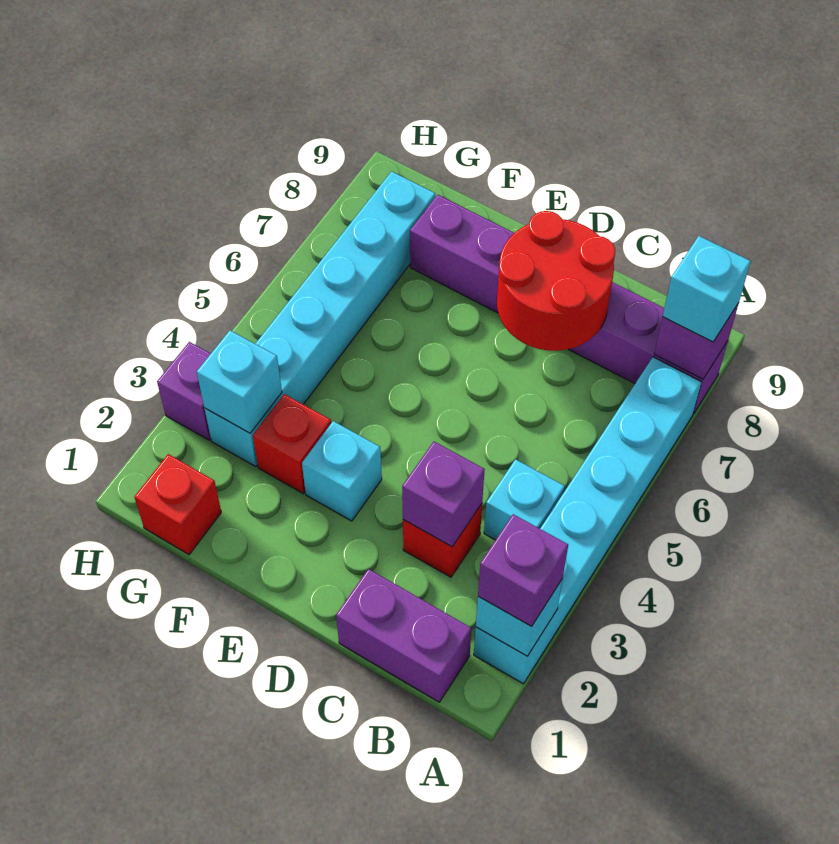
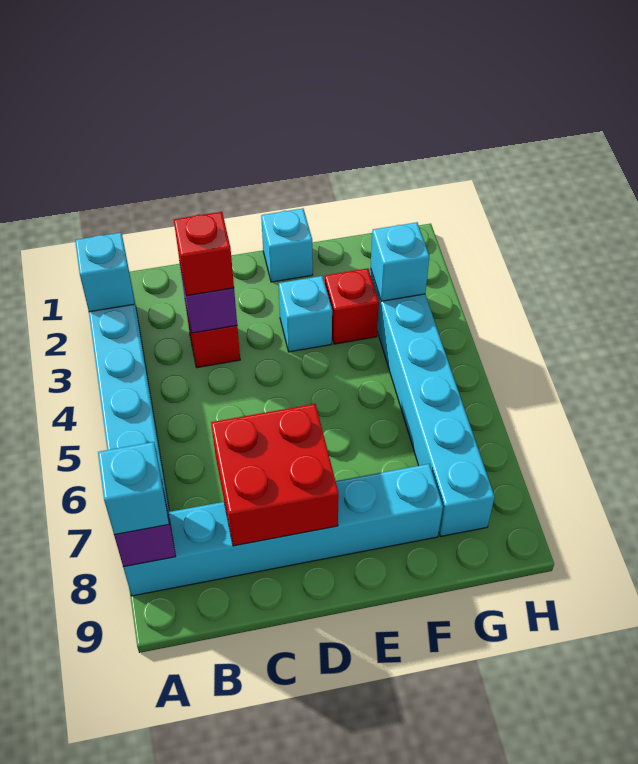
purple brick A2 level 3 -> none
purple brick A8:F8 level 1 -> cyan brick A8:F8 level 1
purple brick B1:C1 level 1 -> none
cyan brick B4 level 1 -> cyan brick E1 level 1
red round brick C7:D8 level 2 -> red brick C7:D8 level 2
red brick G1 level 1 -> red brick C3 level 3
purple brick H3 level 1 -> none

